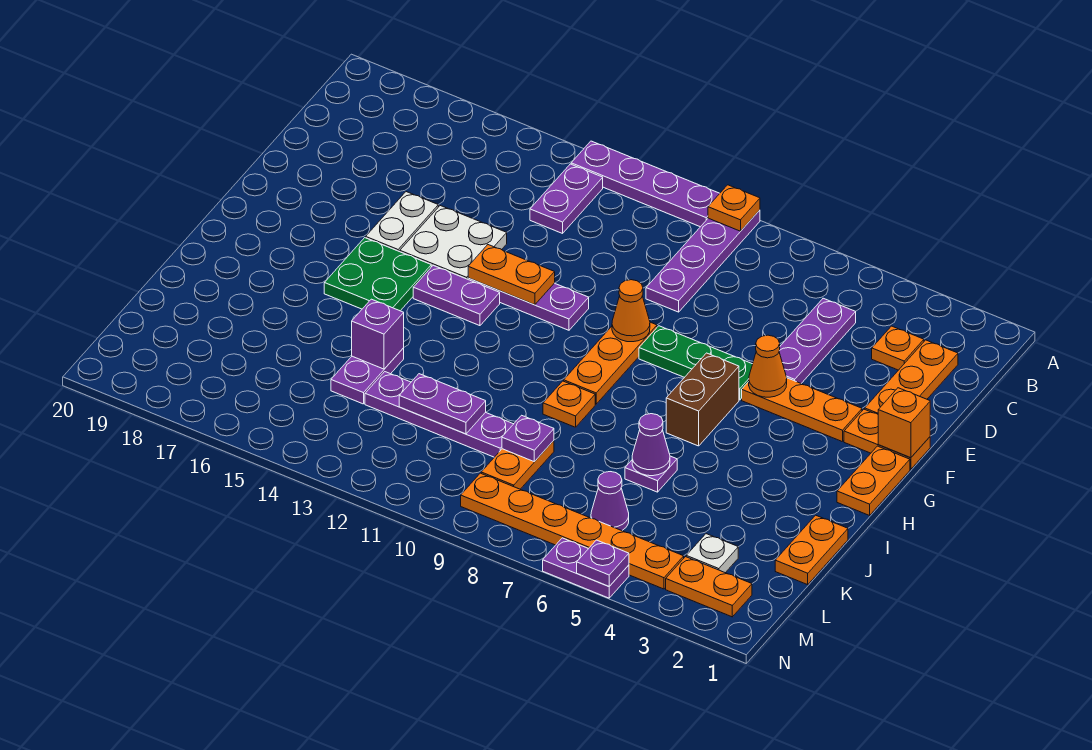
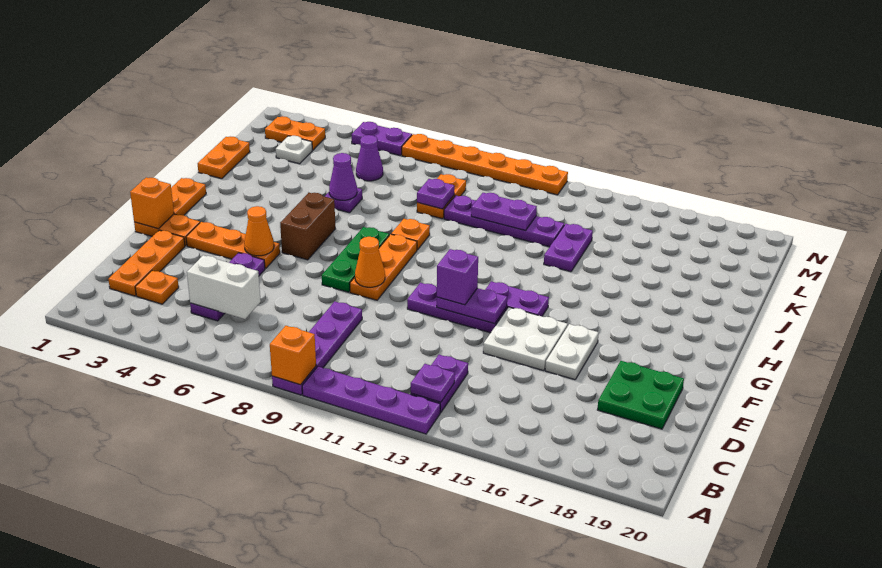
orange plate A9 level 2 -> orange brick A9 level 2
none -> white brick C5:C6 level 2
green plate F6:F8 level 1 -> green plate F8:H8 level 1
orange plate F12:F13 level 2 -> purple plate F12:F13 level 2
green plate G15:H16 level 1 -> green plate D18:E19 level 1
purple brick J14 level 2 -> purple brick F12 level 3
orange plate M4:M9 level 1 -> orange plate N7:N12 level 1
purple plate N5 level 2 -> purple plate B13 level 2

